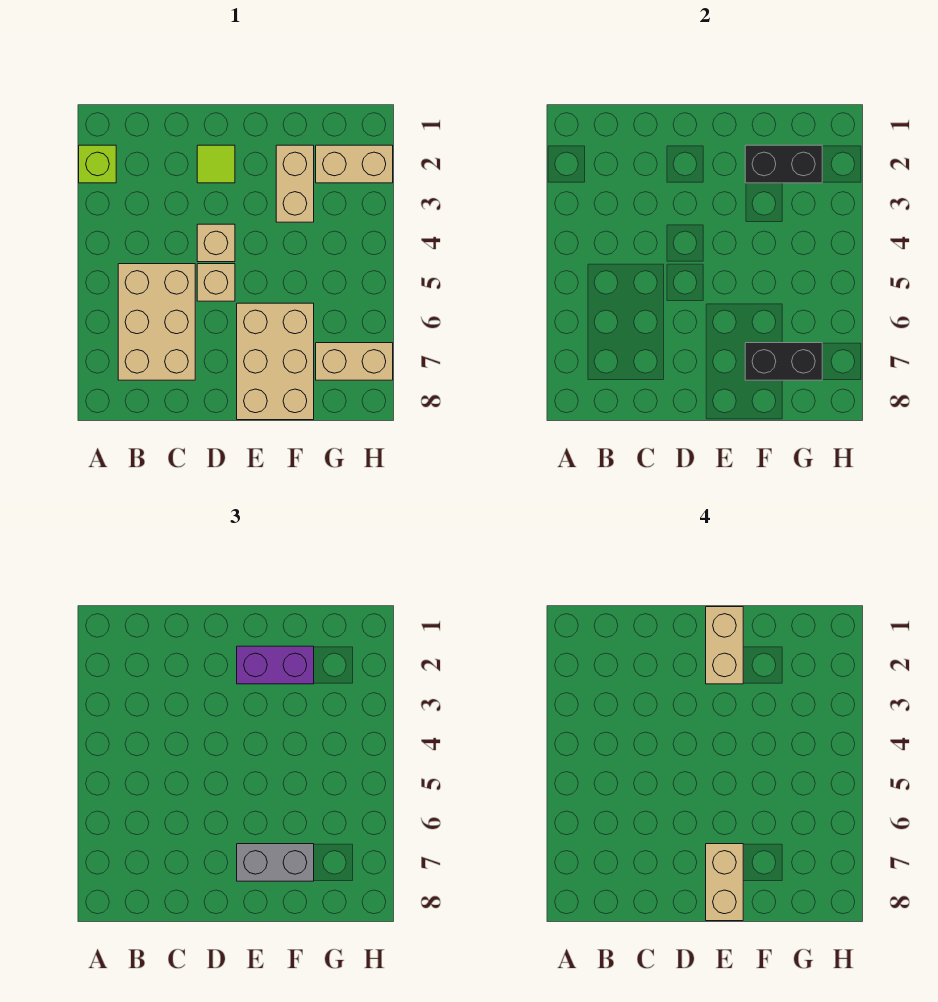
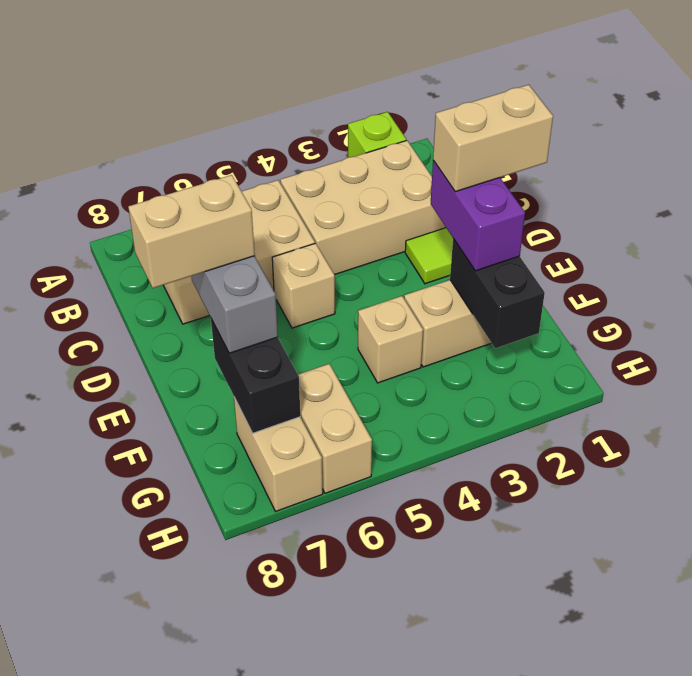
tan brick D4 level 1 -> tan brick F4 level 1
tan brick E6:F8 level 1 -> tan brick B2:C4 level 1
tan brick G2:H2 level 1 -> tan brick G6:H6 level 1

